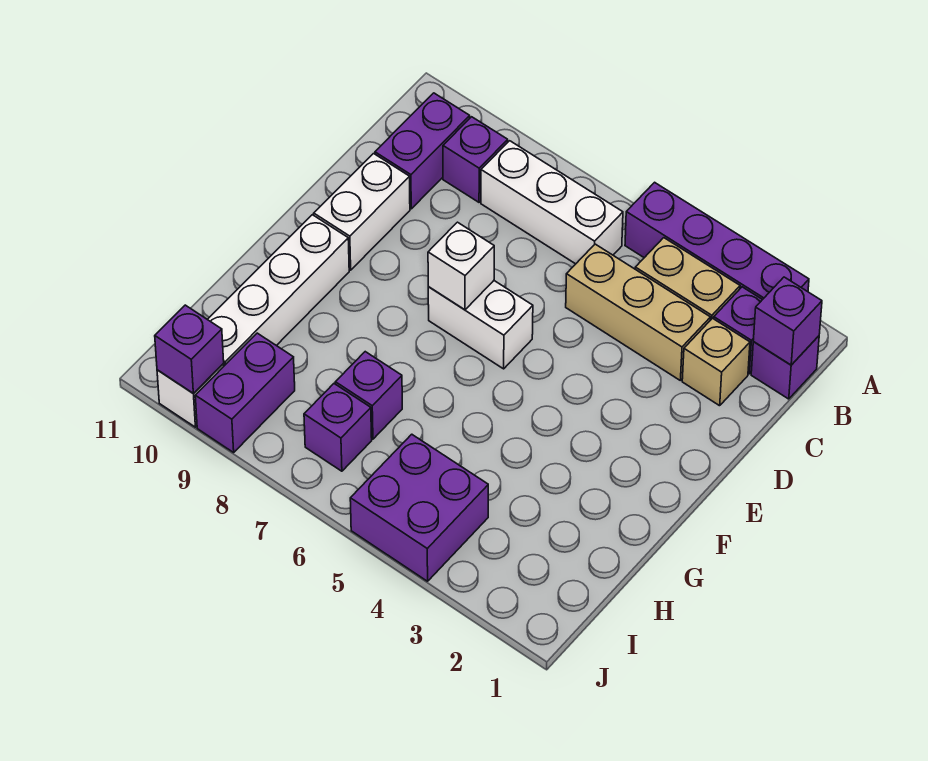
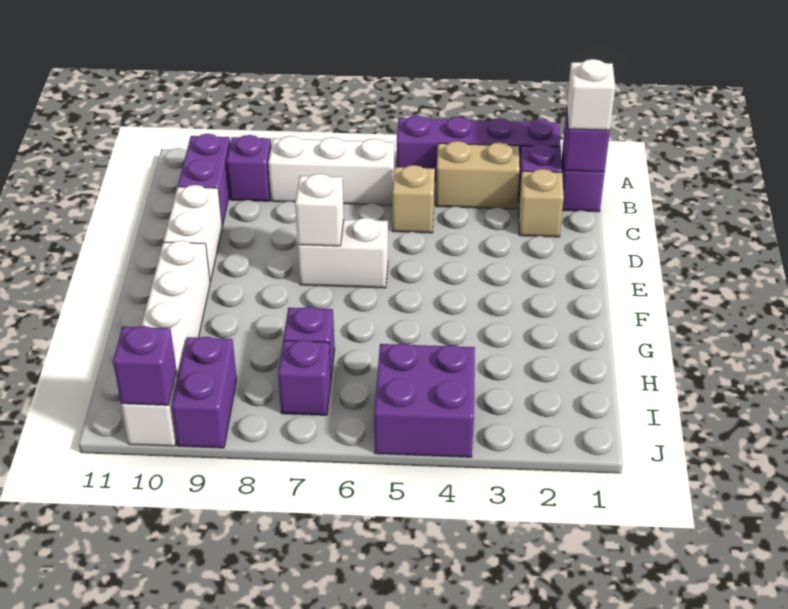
none -> white brick B1 level 3
tan brick C3:C5 level 1 -> tan brick C5 level 1

